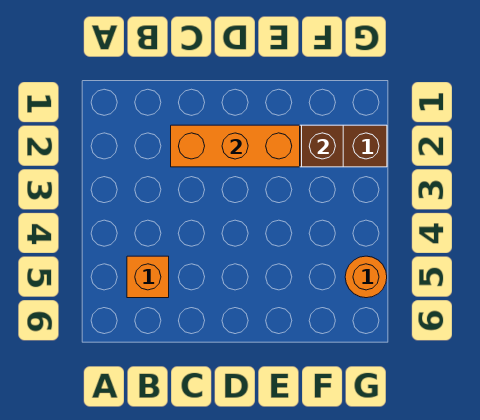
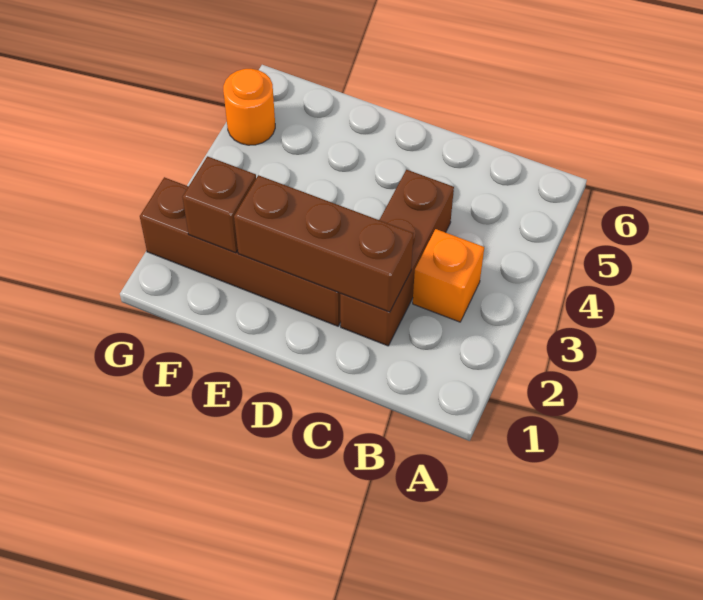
orange brick B5 level 1 -> orange brick B3 level 1
none -> brown brick C2:C4 level 1
orange brick C2:E2 level 2 -> brown brick C2:E2 level 2

